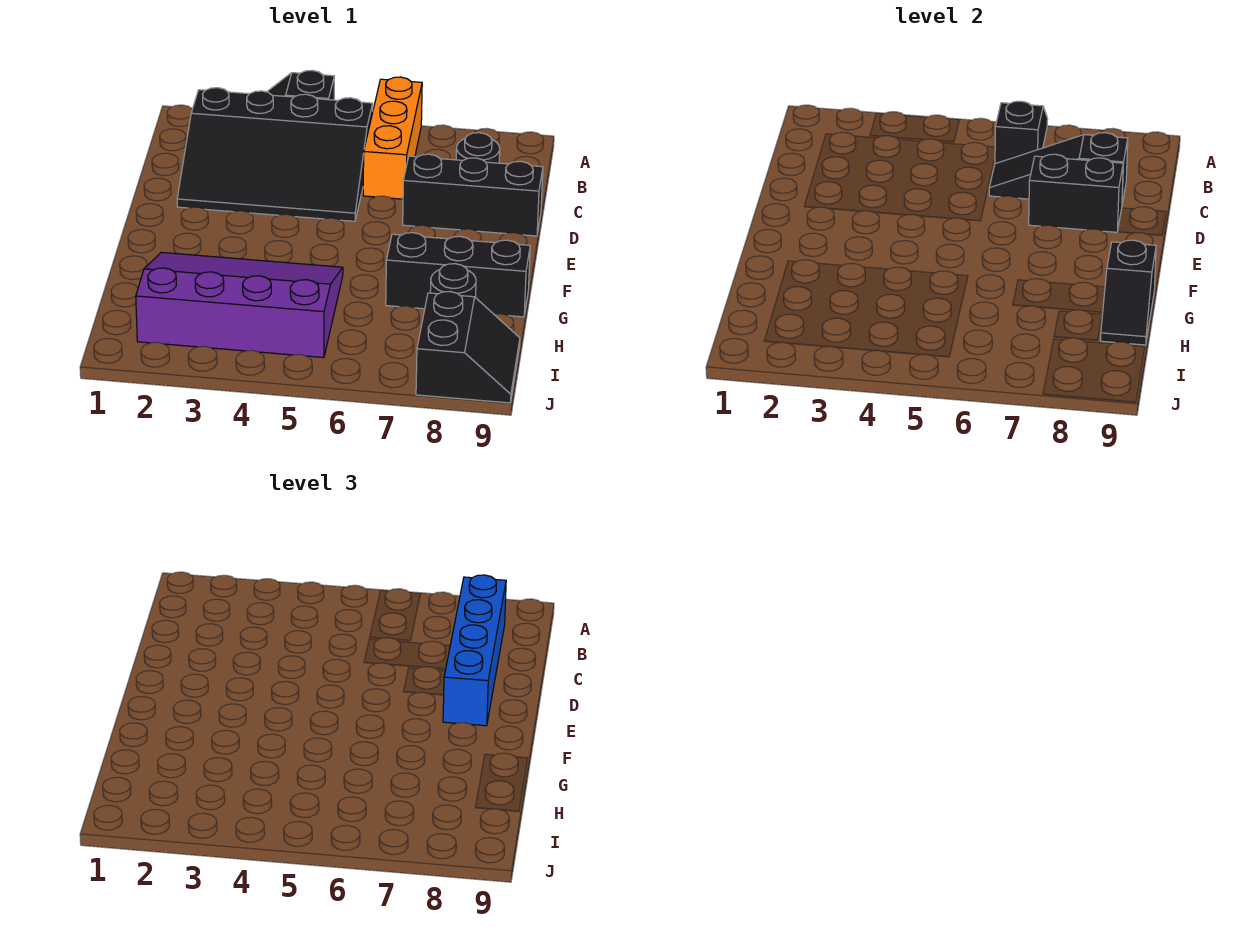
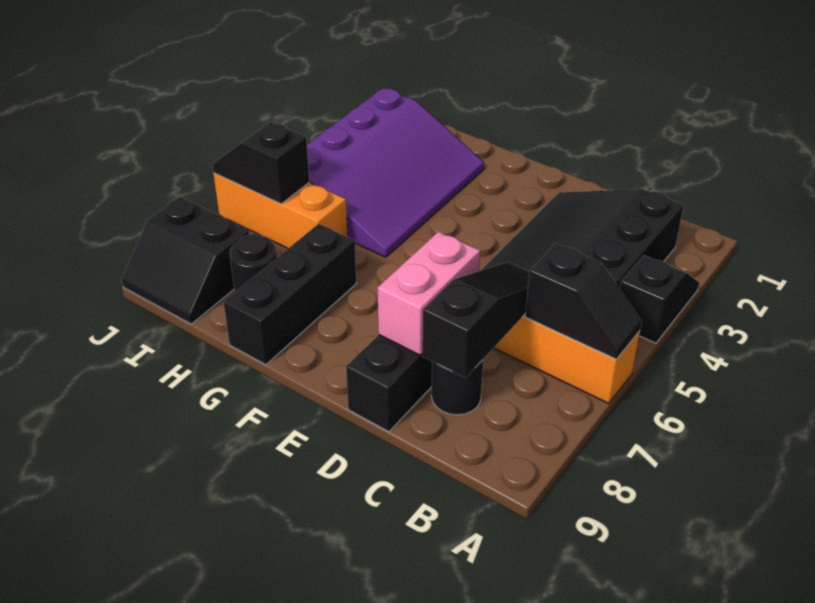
blue brick B8:E8 level 3 -> none
black brick D7:D8 level 2 -> pink brick D7:D8 level 2
black slope G9:H9 level 2 top G -> black slope I6:J6 level 2 top I
none -> orange brick H6:J6 level 1

